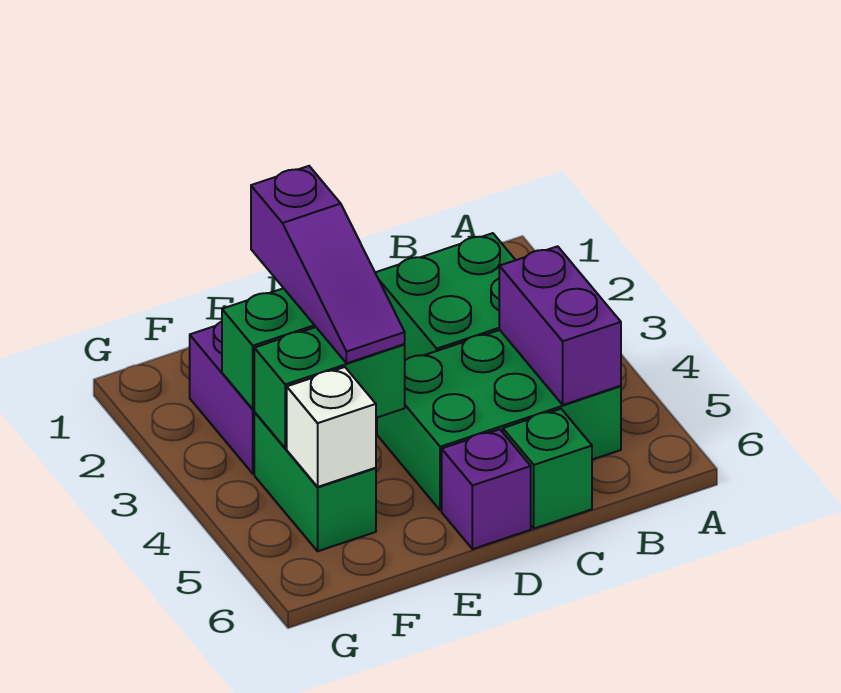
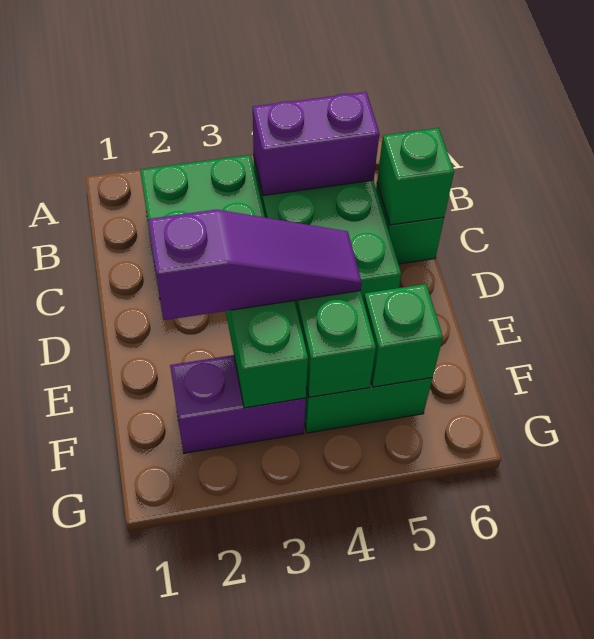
none -> green brick C6 level 2
purple brick D6 level 1 -> none
white brick F5 level 2 -> green brick F5 level 2

